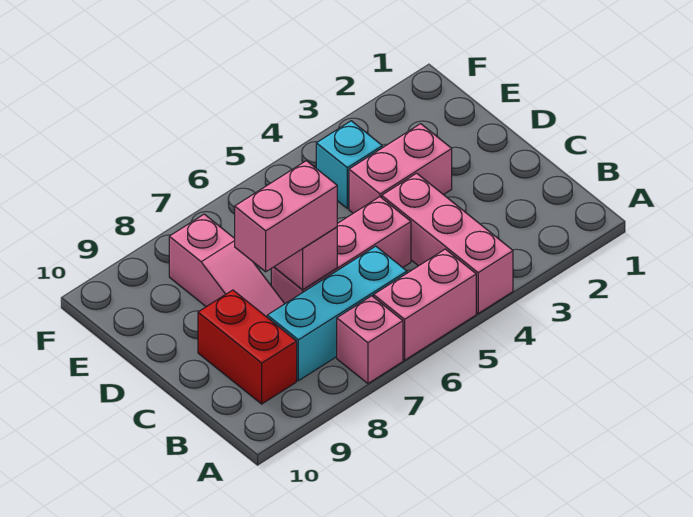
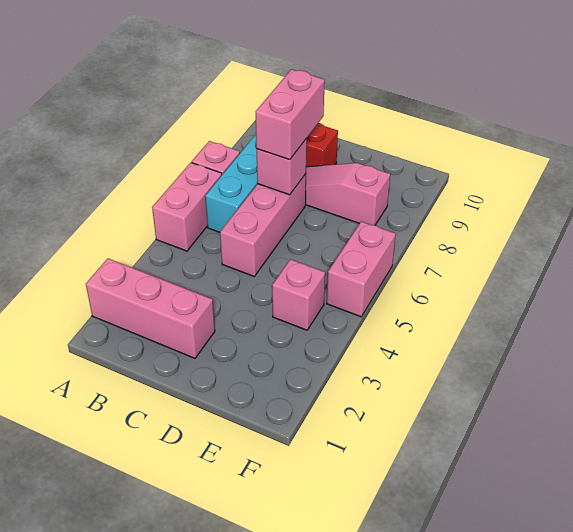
pink brick A4:C4 level 1 -> pink brick A2:C2 level 1
pink brick D3:D4 level 1 -> pink brick F5:F6 level 1
cyan brick E4 level 1 -> pink brick E4 level 1

